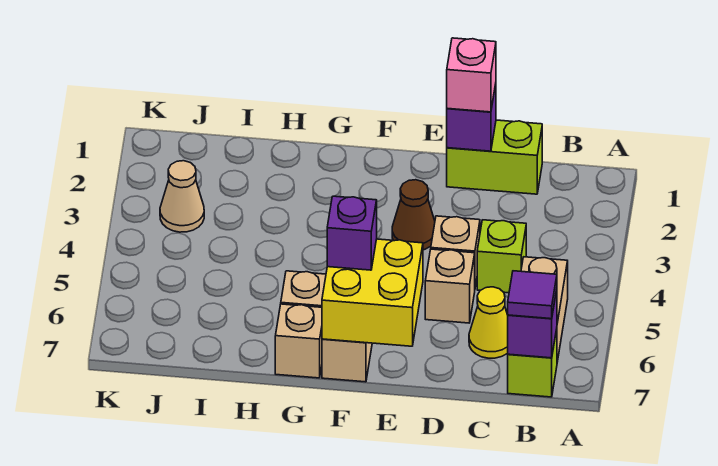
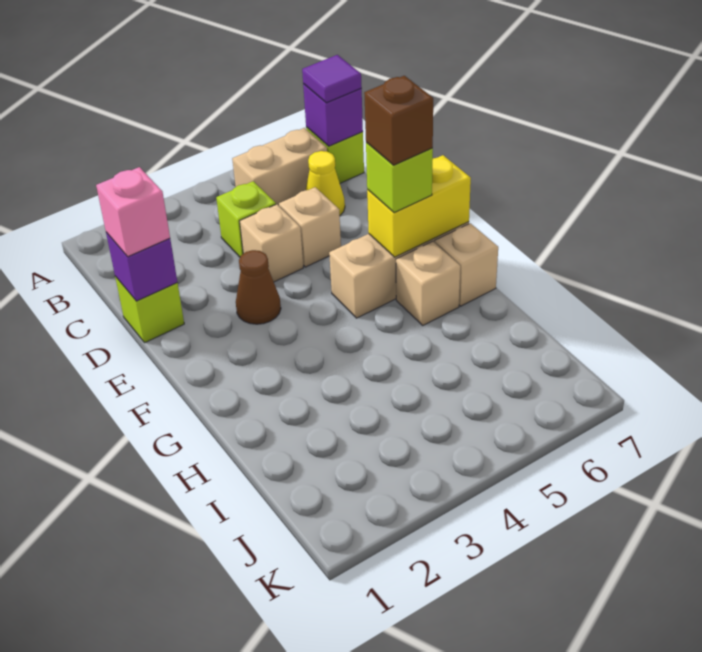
lime brick C1:D1 level 1 -> lime brick D1 level 1
yellow brick E6:F7 level 2 -> yellow brick F6:F7 level 2
purple brick F6 level 3 -> lime brick F6 level 3
none -> brown brick F6 level 4
tan cone J3 level 1 -> none

